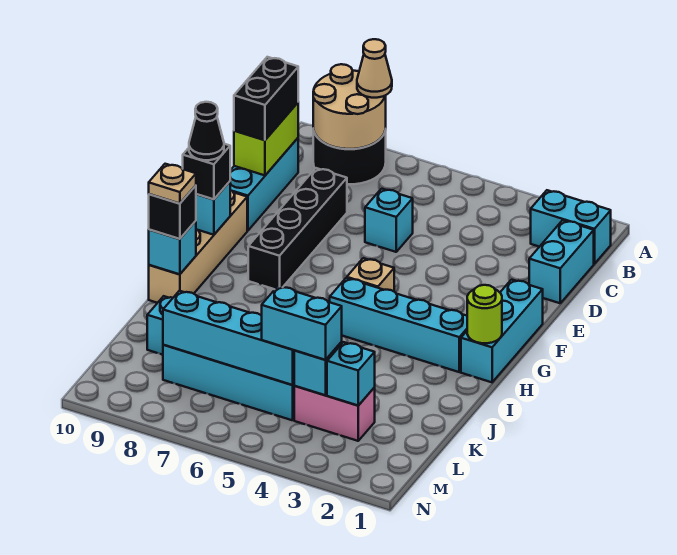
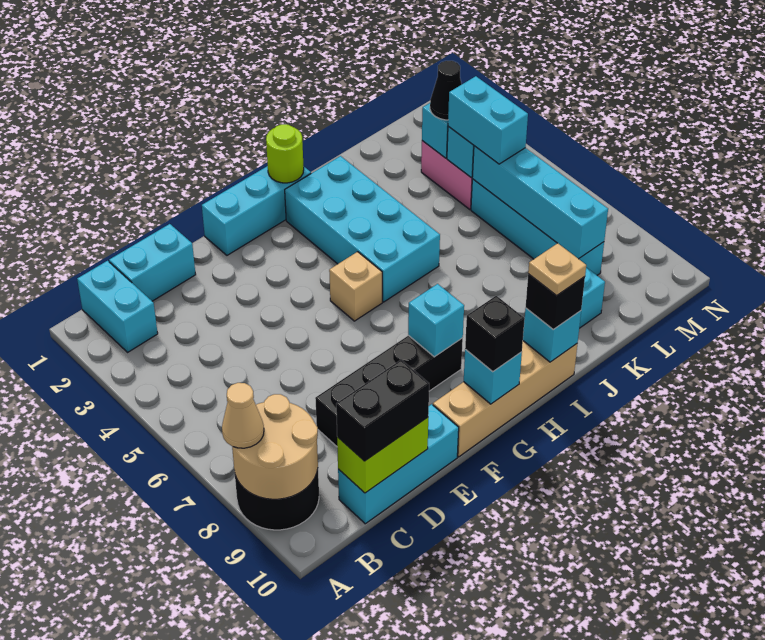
cyan brick D6 level 1 -> cyan brick G8 level 2
black cone G10 level 4 -> black cone L3 level 3
cyan brick H2:H5 level 1 -> cyan brick H2:I5 level 1

